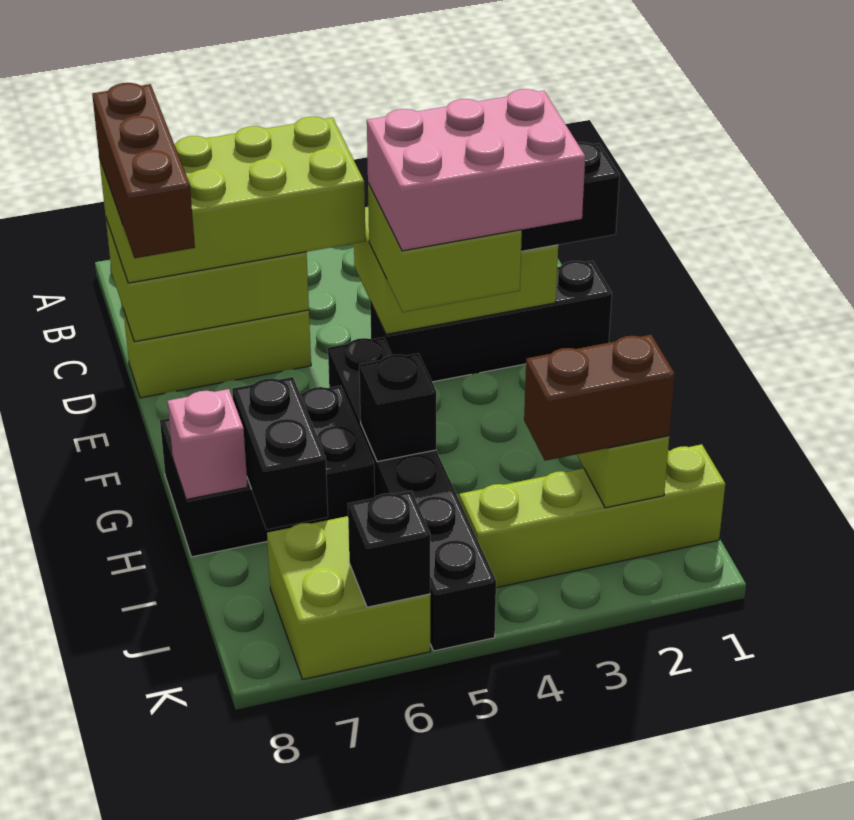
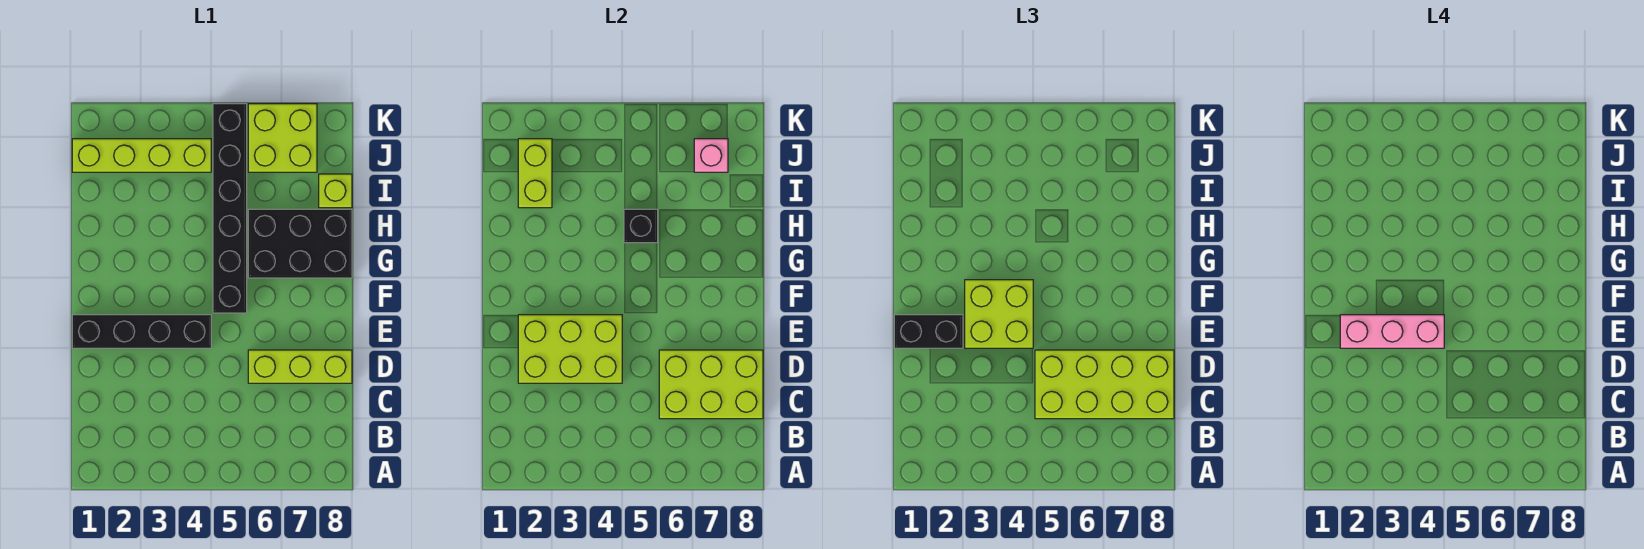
brown brick C8:E8 level 4 -> none
pink brick E2:F4 level 4 -> pink brick E2:E4 level 4
black brick H7:I7 level 2 -> none
pink brick H8 level 2 -> pink brick J7 level 2
none -> lime brick I8 level 1
brown brick J2:J3 level 3 -> none
black brick K6 level 2 -> none

